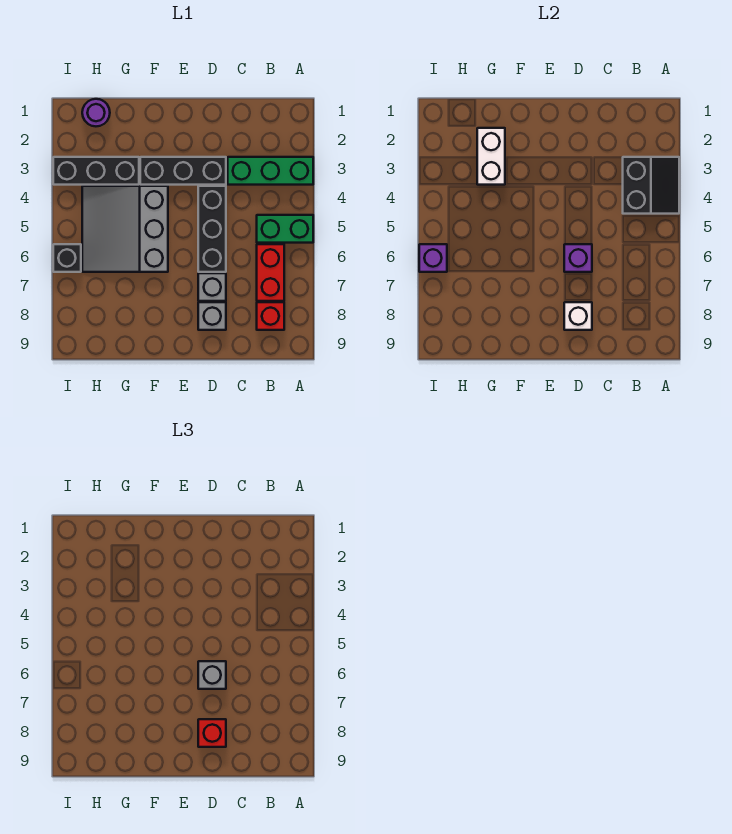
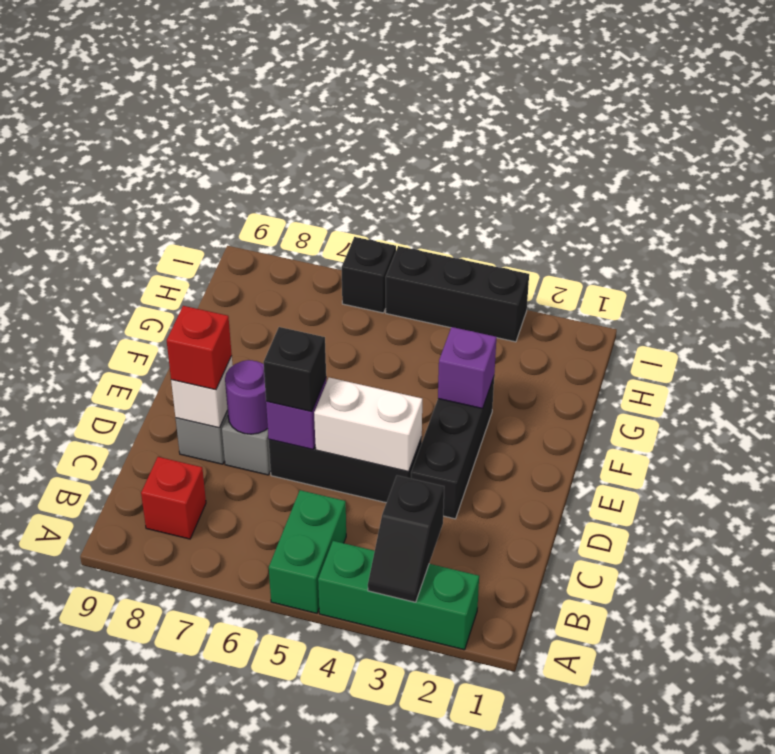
green brick A3:C3 level 1 -> green brick A2:A4 level 1
black slope A3:B4 level 2 top B -> black slope A3:B3 level 2 top B
red brick B6:B7 level 1 -> none
grey brick D6 level 3 -> black brick D6 level 3
grey slope F4:H6 level 1 top F -> none
white brick G2:G3 level 2 -> white brick D4:D5 level 2
black brick G3:I3 level 1 -> black brick I3:I5 level 1
purple round brick H1 level 1 -> purple round brick D7 level 2
purple brick I6 level 2 -> purple brick F3 level 2

